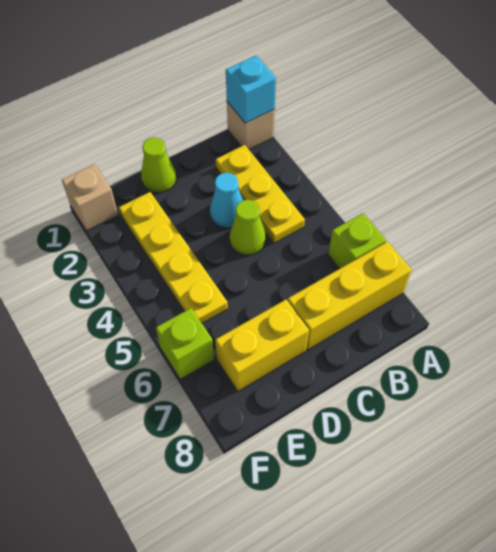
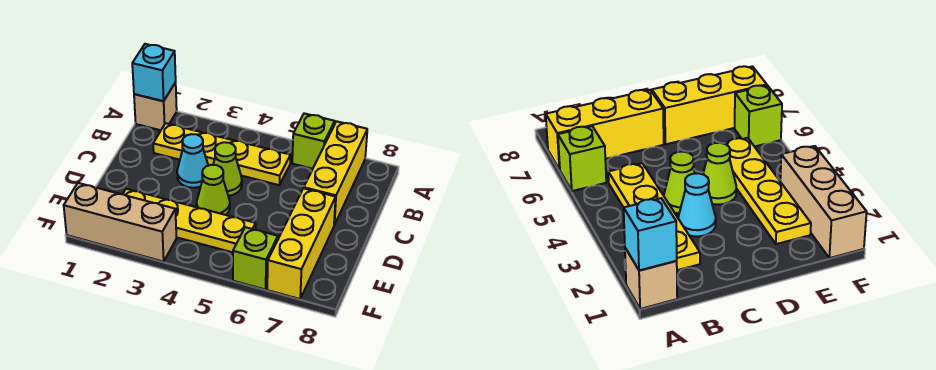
yellow plate B2:B4 level 1 -> yellow plate B2:B5 level 1
lime cone D1 level 1 -> lime cone D4 level 1
yellow brick D7:E7 level 1 -> yellow brick D7:F7 level 1
tan brick F1 level 1 -> tan brick F1:F3 level 1

